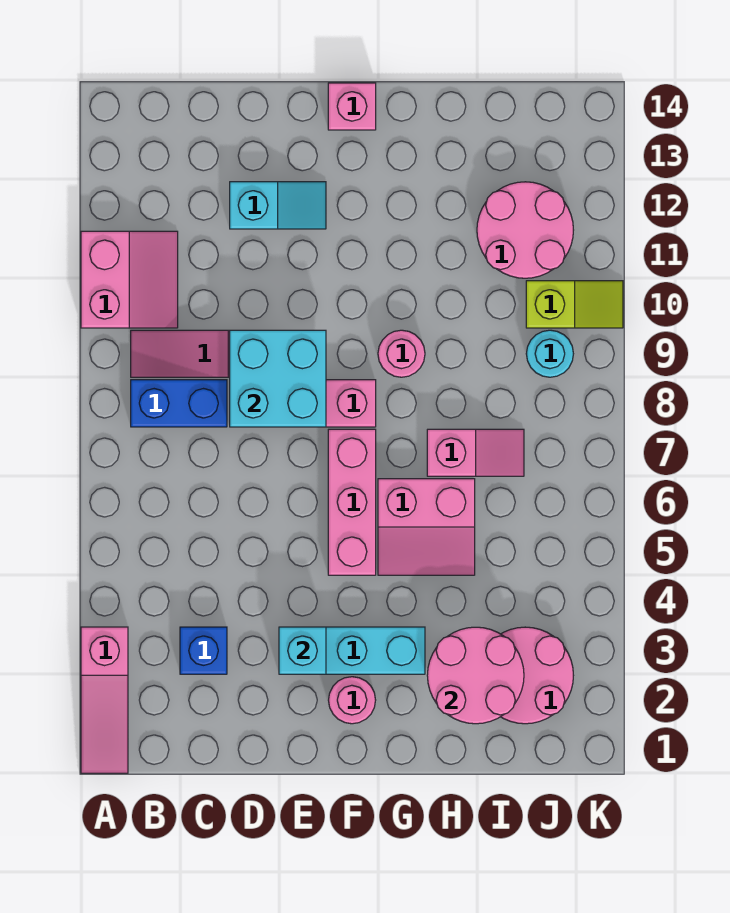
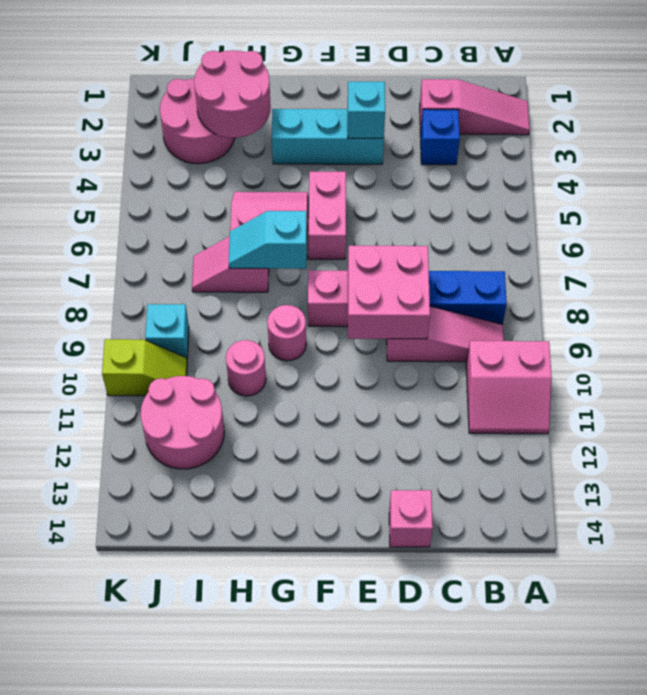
pink slope A1:A3 level 1 top 3 -> pink slope A2:C2 level 1 top C
pink slope A10:B11 level 1 top A -> pink slope A10:B11 level 1 top 10
cyan brick D8:E9 level 2 -> pink brick D8:E9 level 2
cyan slope D12:E12 level 1 top D -> cyan slope G7:H7 level 2 top G
pink round brick F2 level 1 -> pink round brick H10 level 1
pink brick F5:F7 level 1 -> pink brick F5:F6 level 1
pink brick F14 level 1 -> pink brick D14 level 1
cyan round brick J9 level 1 -> cyan brick J9 level 1
lime slope J10:K10 level 1 top J -> lime slope J10:K10 level 1 top K

